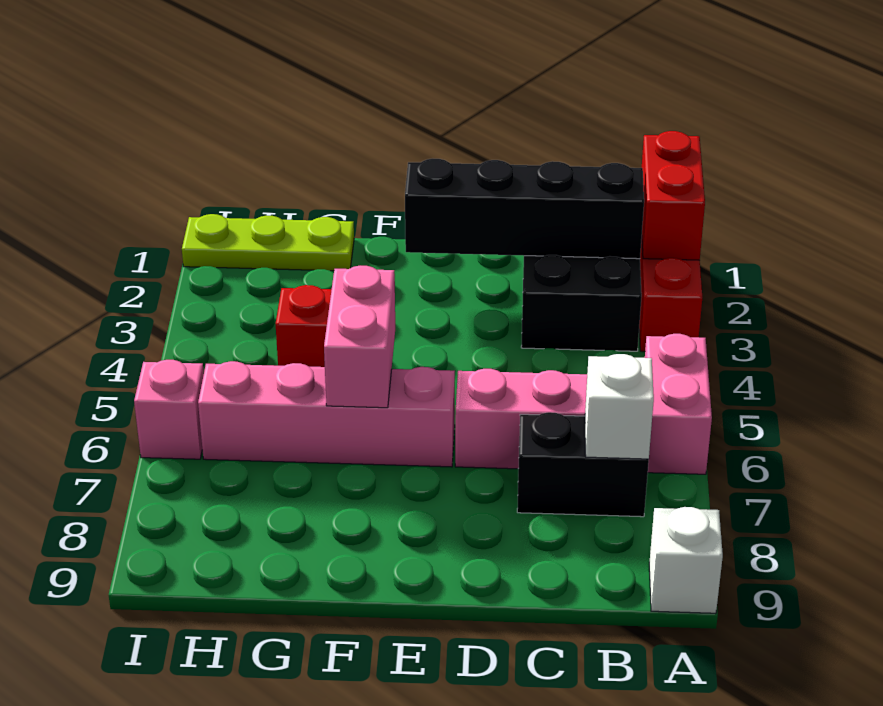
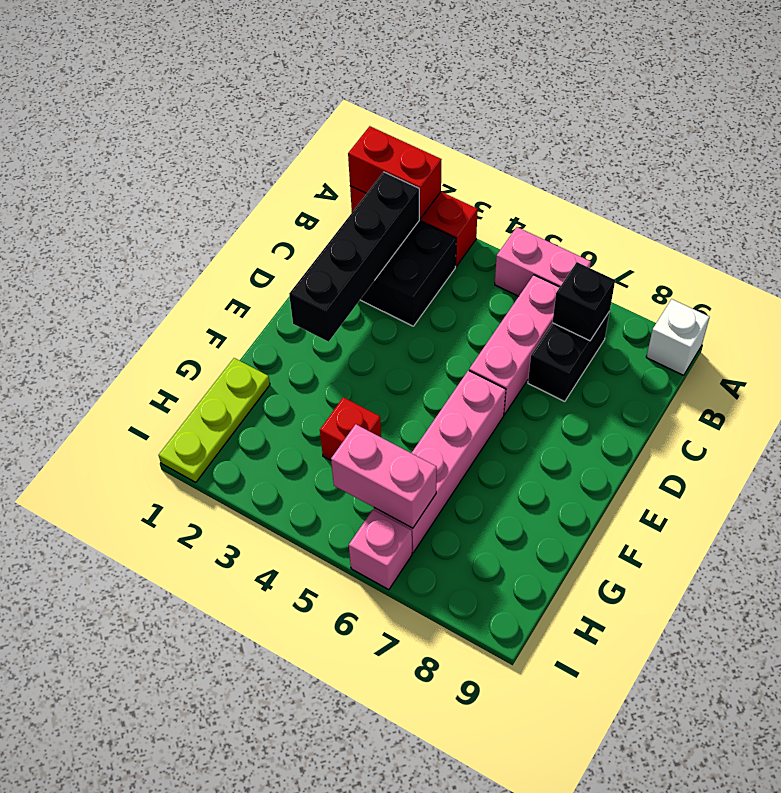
white brick B7 level 2 -> black brick B7 level 2
pink brick F5:F6 level 2 -> pink brick H5:H6 level 2

